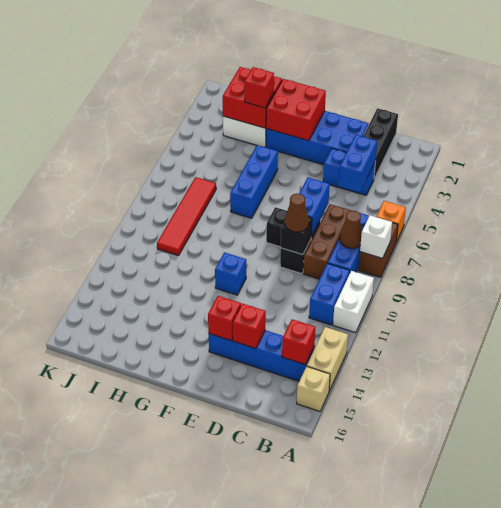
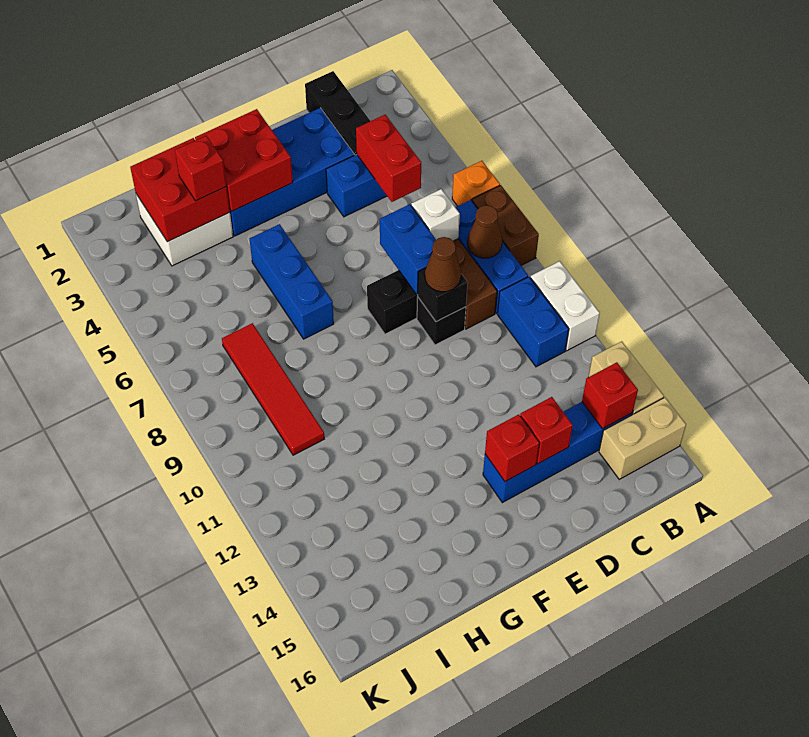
white brick A8 level 2 -> white brick C7 level 2
tan brick A15 level 1 -> tan brick A15:B15 level 1
blue brick C4:C5 level 2 -> red brick C4:C5 level 2
blue brick F11 level 1 -> none

